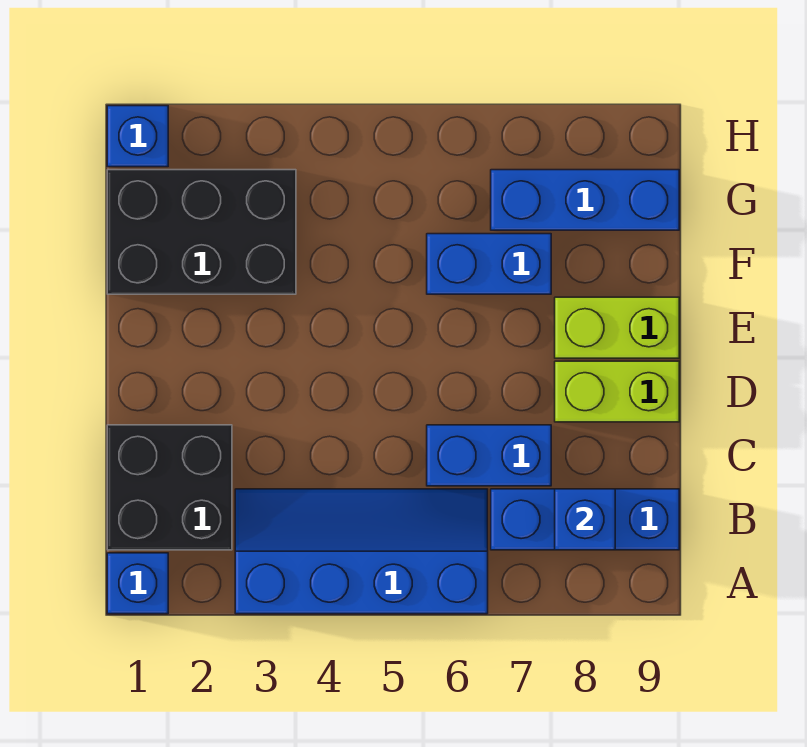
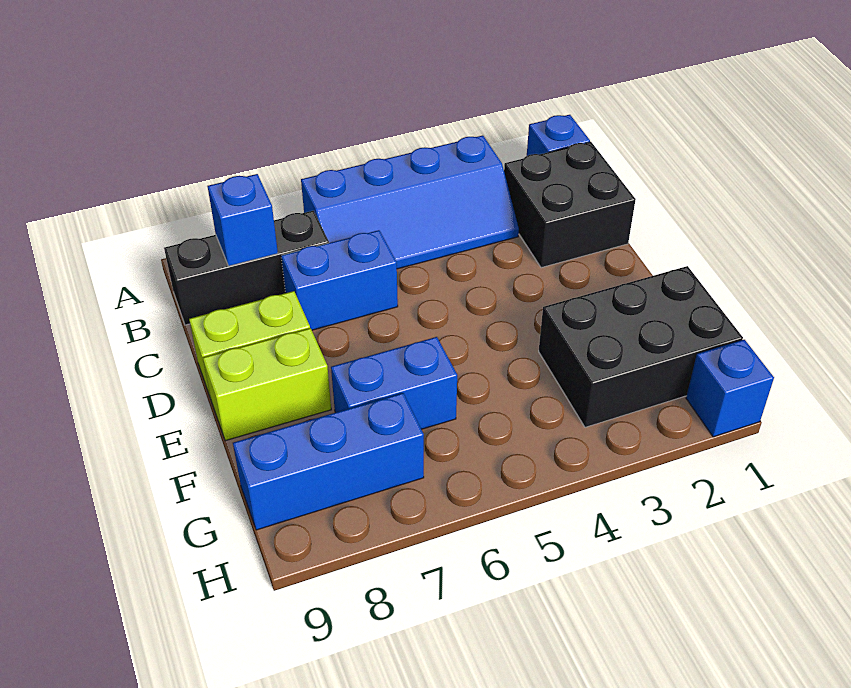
blue brick B7:B9 level 1 -> black brick B7:B9 level 1

